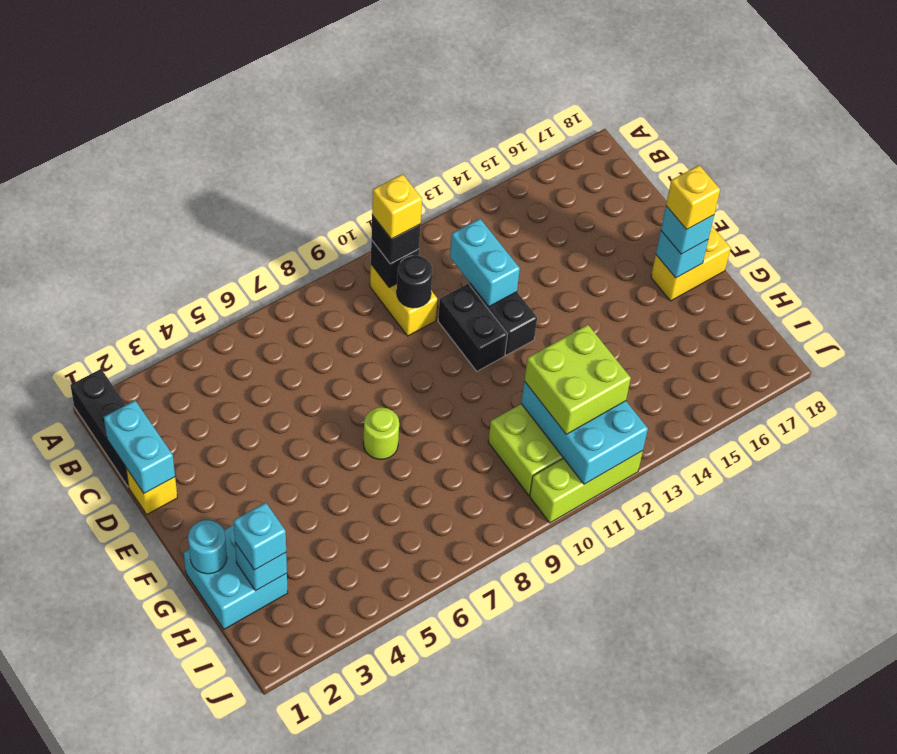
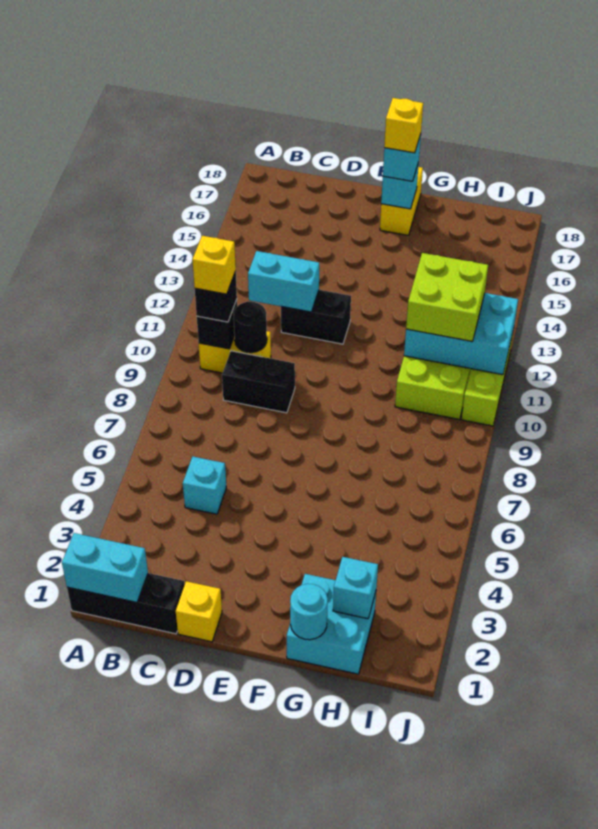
cyan brick C1:D1 level 2 -> cyan brick A1:B1 level 2
black brick D11:E11 level 1 -> black brick C9:D9 level 1
lime round brick F7 level 1 -> none
cyan brick H2 level 3 -> cyan brick C5 level 1

